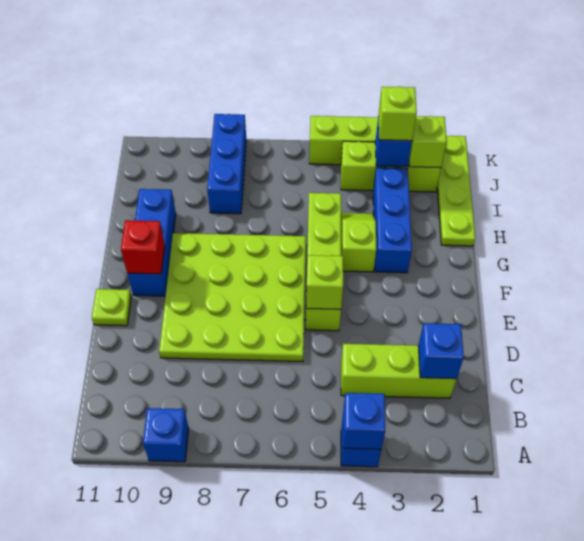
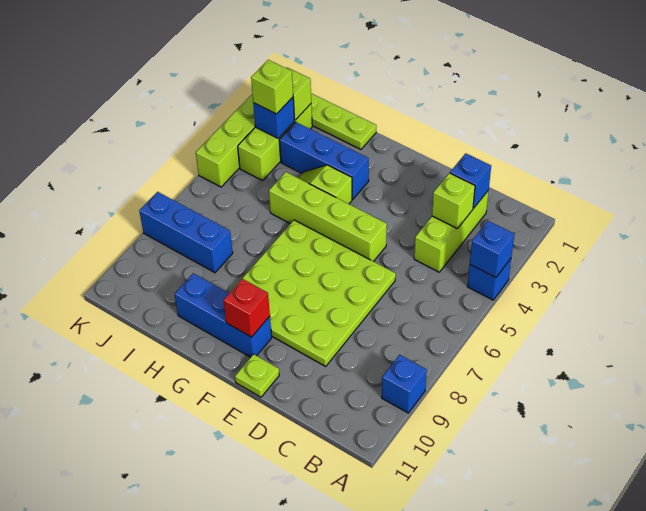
lime brick E5 level 2 -> lime brick C3 level 2

